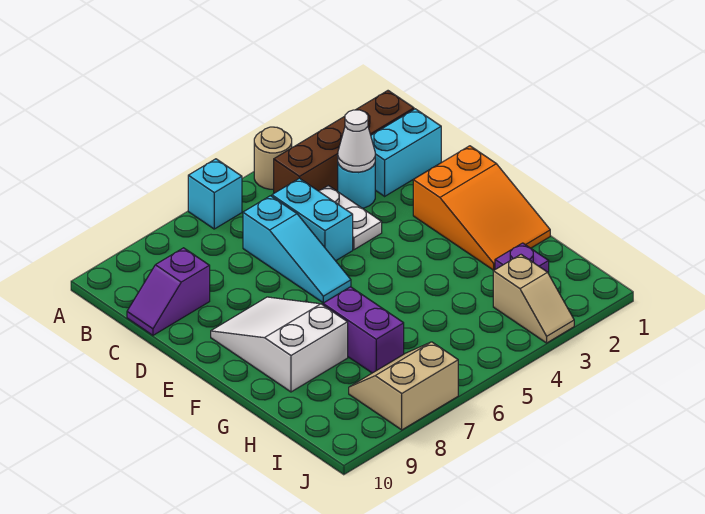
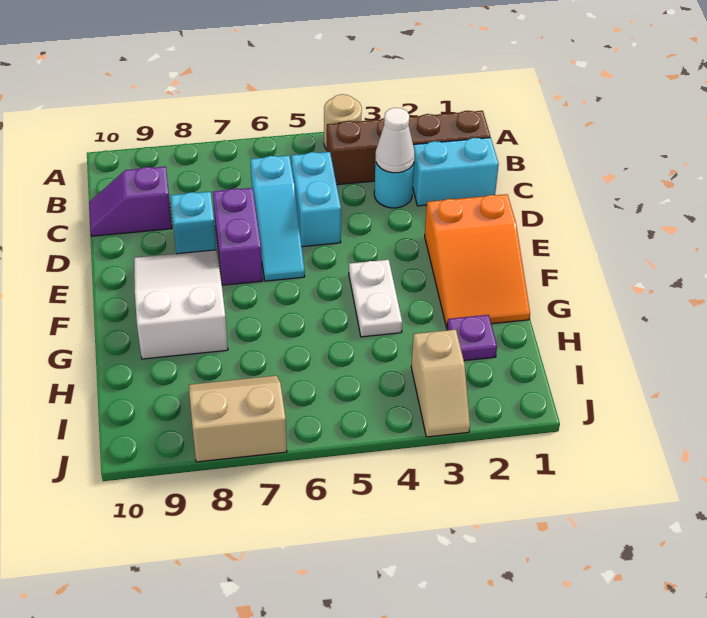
cyan brick A6 level 1 -> cyan brick D8 level 1
white plate C4:D4 level 1 -> white plate F4:G4 level 1
purple brick G7:H7 level 1 -> purple brick D7:E7 level 1

